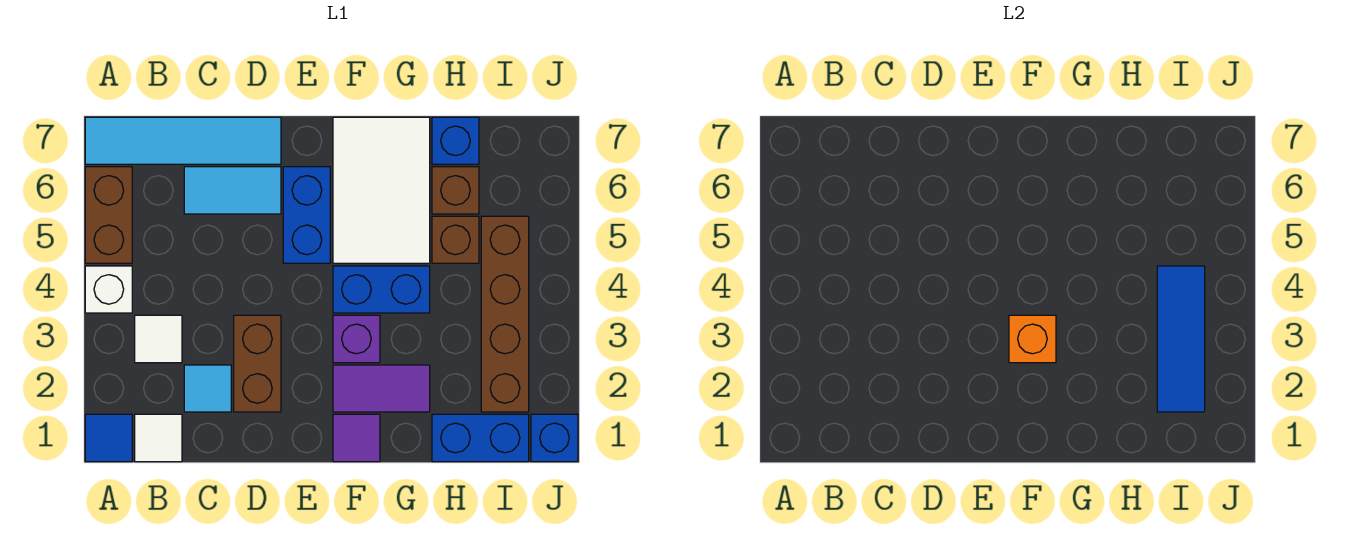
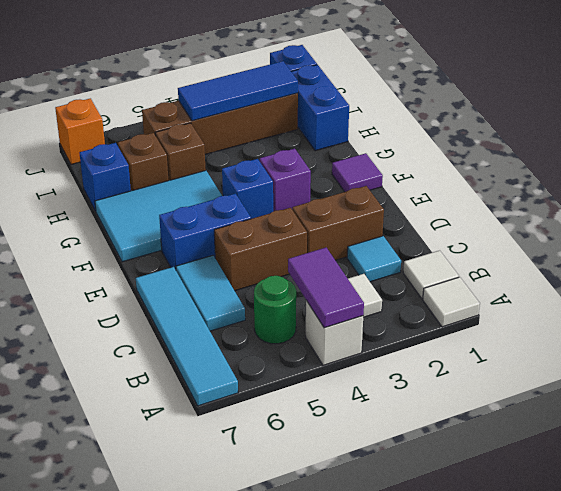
blue tile A1 level 1 -> white tile A1 level 1
brown brick A5:A6 level 1 -> brown brick D4:D5 level 1
none -> green round brick B5 level 1
purple tile F2:G2 level 1 -> purple tile A4:B4 level 2
orange brick F3 level 2 -> orange brick J7 level 1
blue brick F4:G4 level 1 -> blue brick F4 level 1
white tile F5:G7 level 1 -> cyan tile F5:G7 level 1

